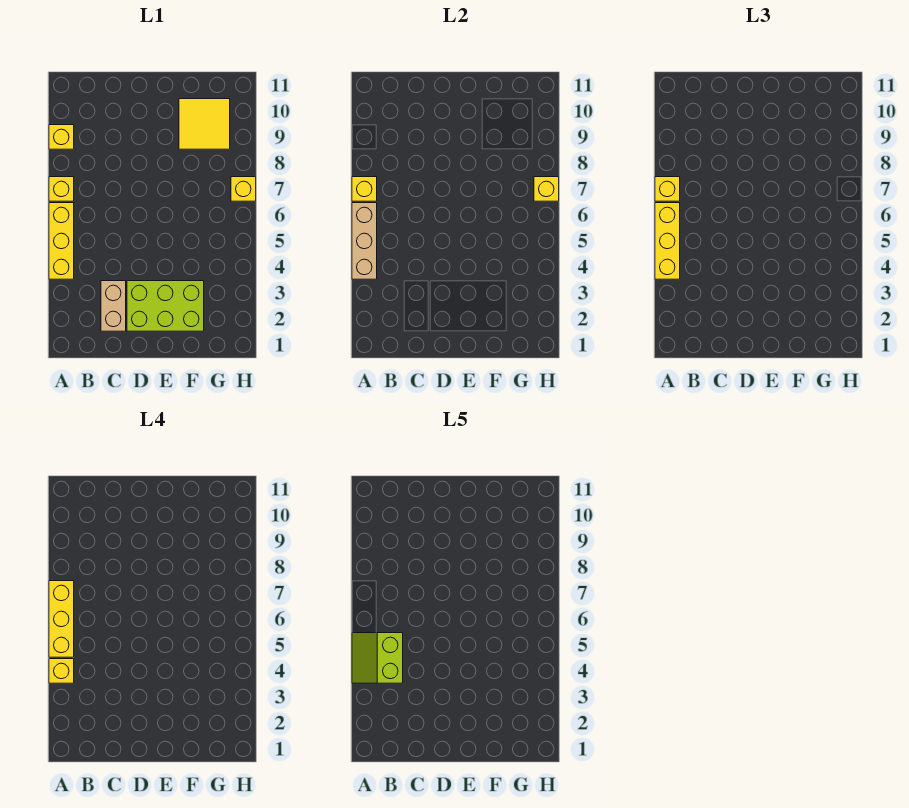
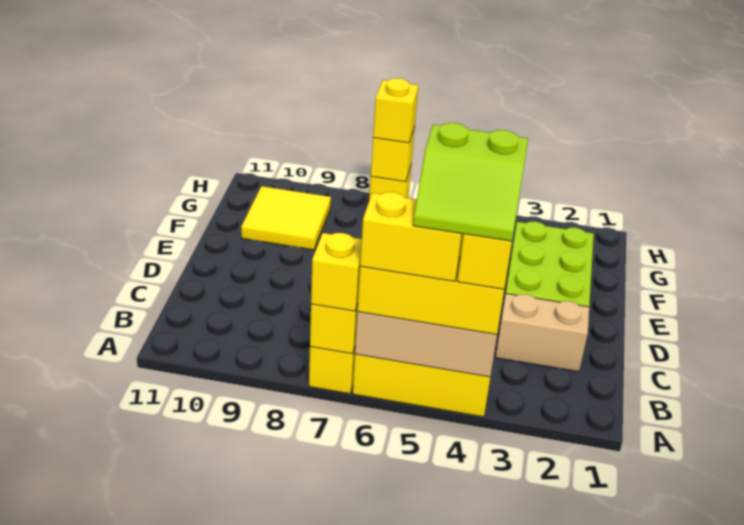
yellow brick A5:A7 level 4 -> yellow brick A5:A6 level 4
yellow brick A9 level 1 -> yellow brick H7 level 3

